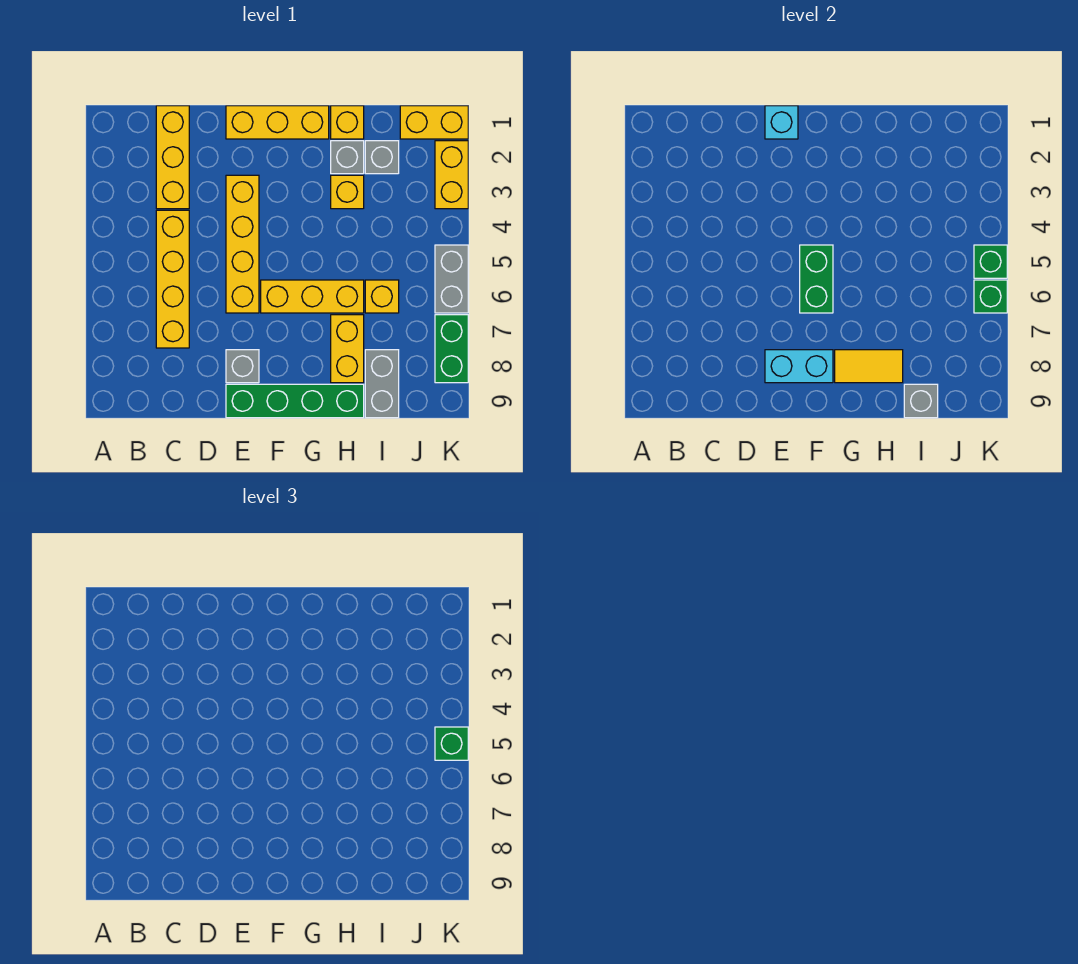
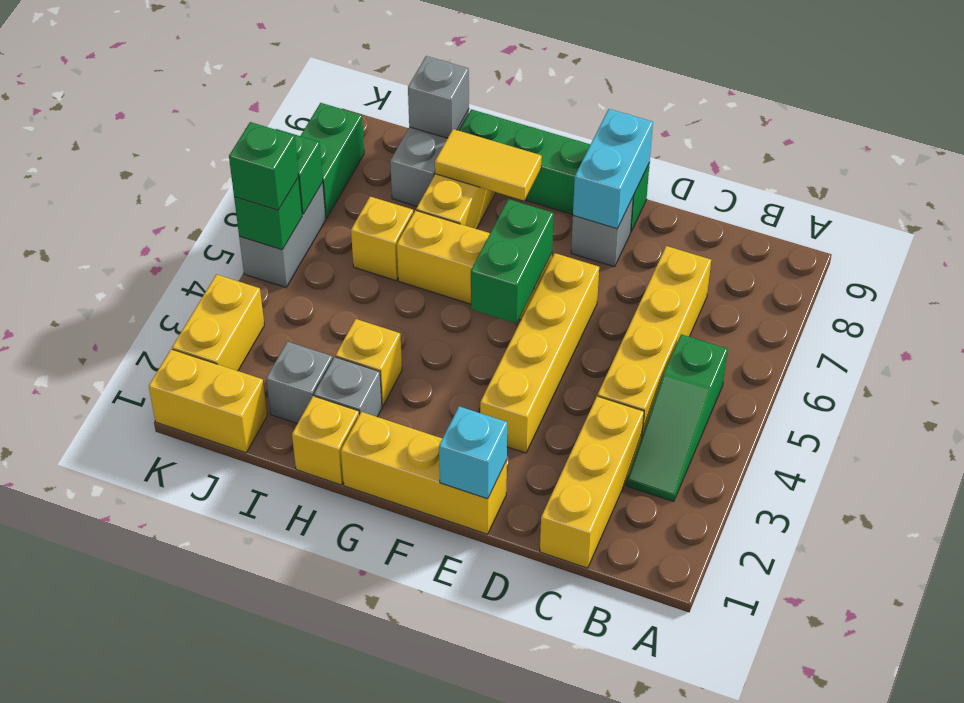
none -> green slope B3:B5 level 1 top 5
cyan brick E8:F8 level 2 -> cyan brick E8:E9 level 2

